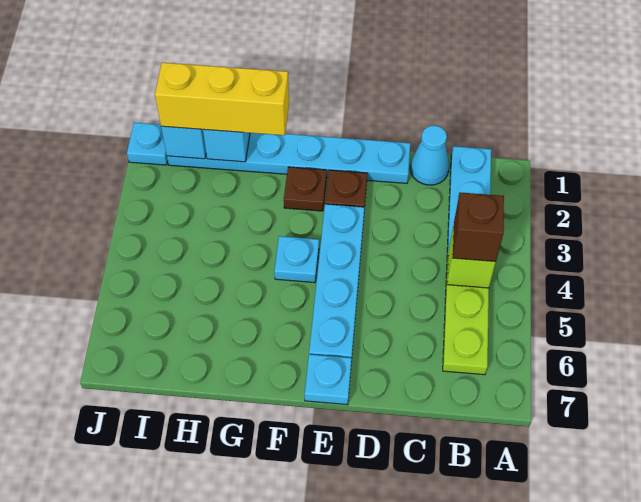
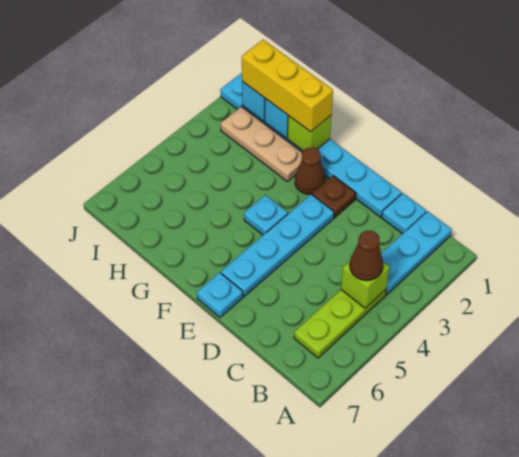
brown brick B4 level 3 -> brown cone B4 level 3
cyan cone C1 level 1 -> cyan plate C1 level 1
brown plate F2 level 1 -> brown cone F2 level 1
none -> lime brick G1 level 2
none -> tan plate G2:I2 level 1

